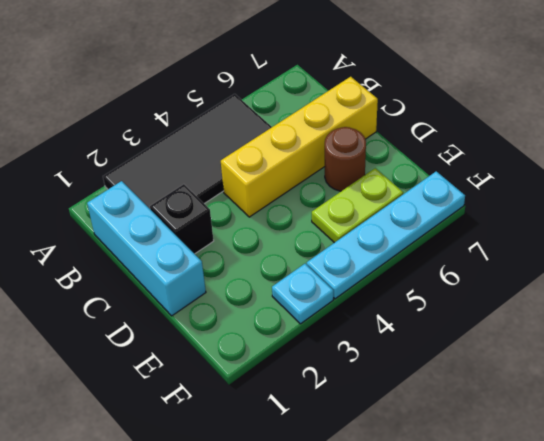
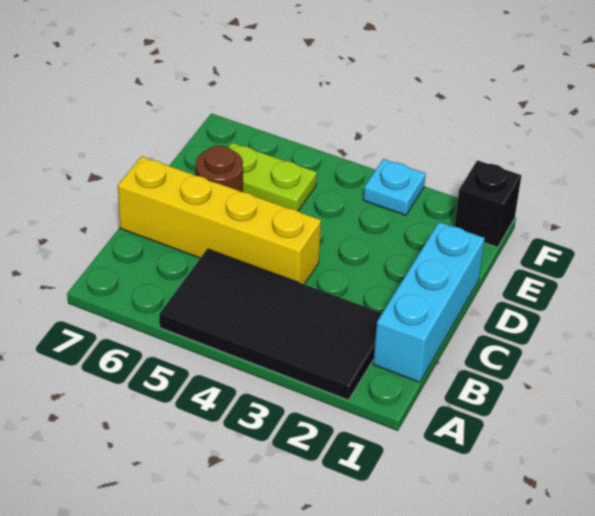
black brick C2 level 1 -> black brick F1 level 1
cyan plate F4:F7 level 1 -> none

